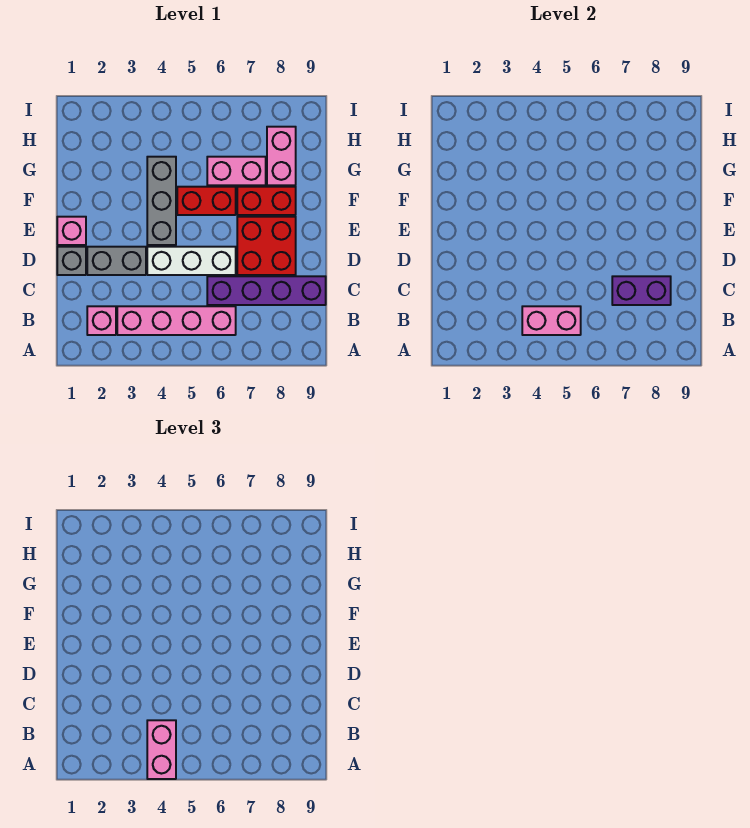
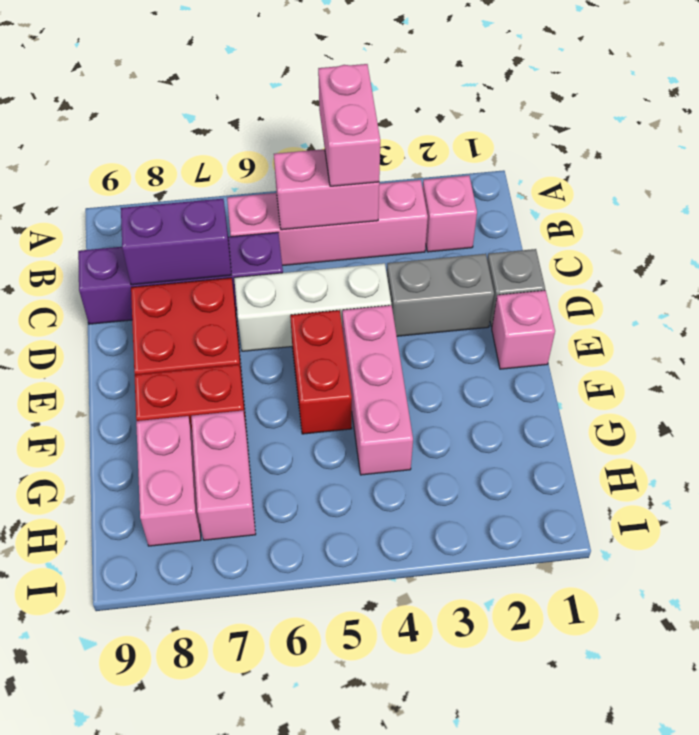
grey brick E4:G4 level 1 -> pink brick E4:G4 level 1
red brick F5:F6 level 1 -> red brick E5:F5 level 1
pink brick G6:G7 level 1 -> pink brick G7:H7 level 1

